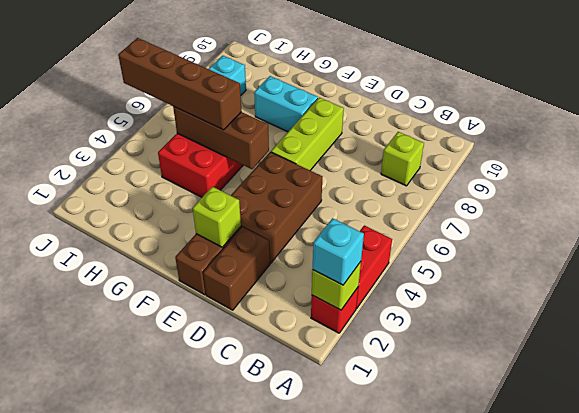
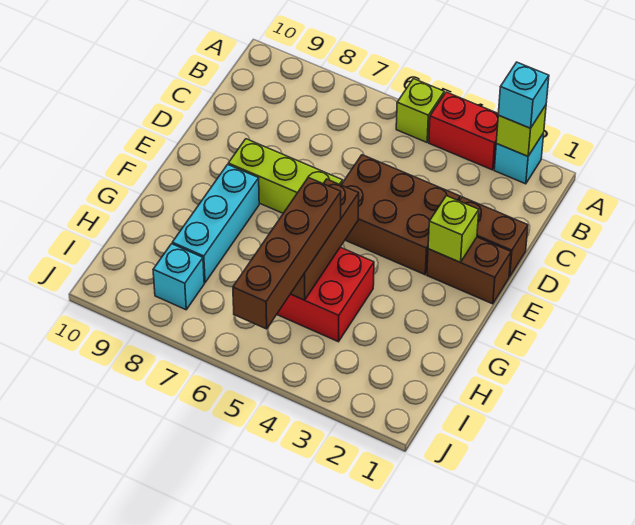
red brick A2 level 1 -> cyan brick A2 level 1
lime brick B8 level 1 -> lime brick A5 level 1
cyan brick F8:G8 level 1 -> cyan brick F8:H8 level 1

